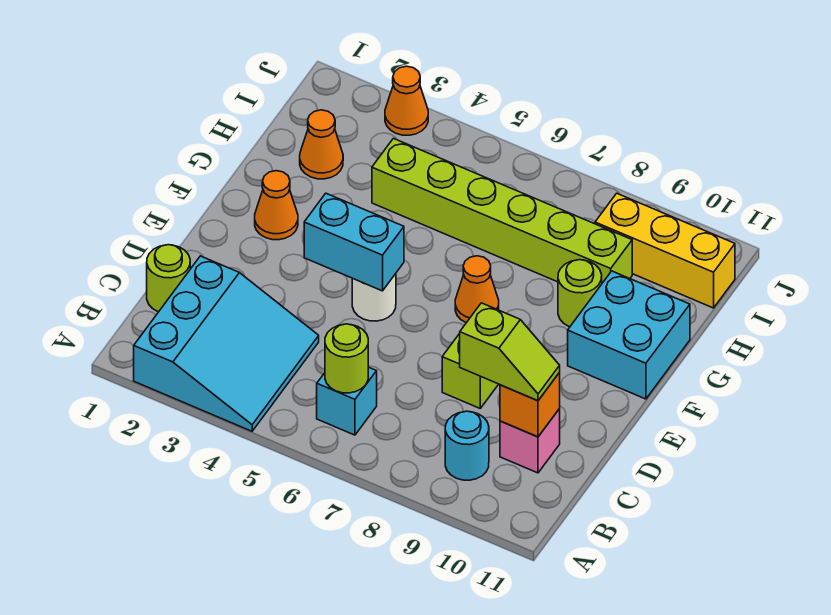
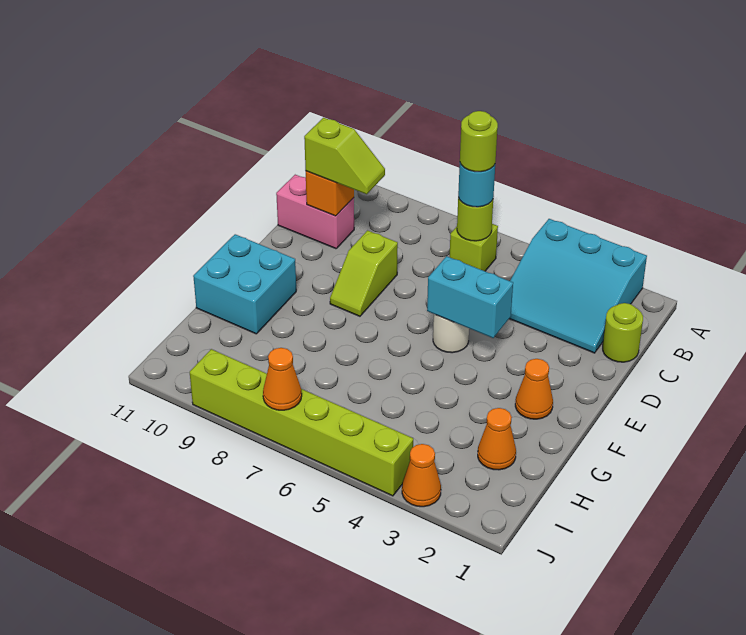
cyan slope A2:C4 level 1 top 2 -> cyan slope A2:C4 level 1 top A
cyan brick B6 level 1 -> lime brick B6 level 1
cyan round brick B9 level 1 -> cyan round brick B6 level 3
lime slope C9:C10 level 3 top 9 -> lime slope C9:C10 level 3 top 10
pink brick C10 level 1 -> pink brick C10:C11 level 1
orange cone F7 level 1 -> orange cone J7 level 2
lime round brick G9 level 1 -> lime round brick B6 level 4
lime brick H4:H9 level 1 -> lime brick J4:J9 level 1
yellow brick I9:I11 level 1 -> none

